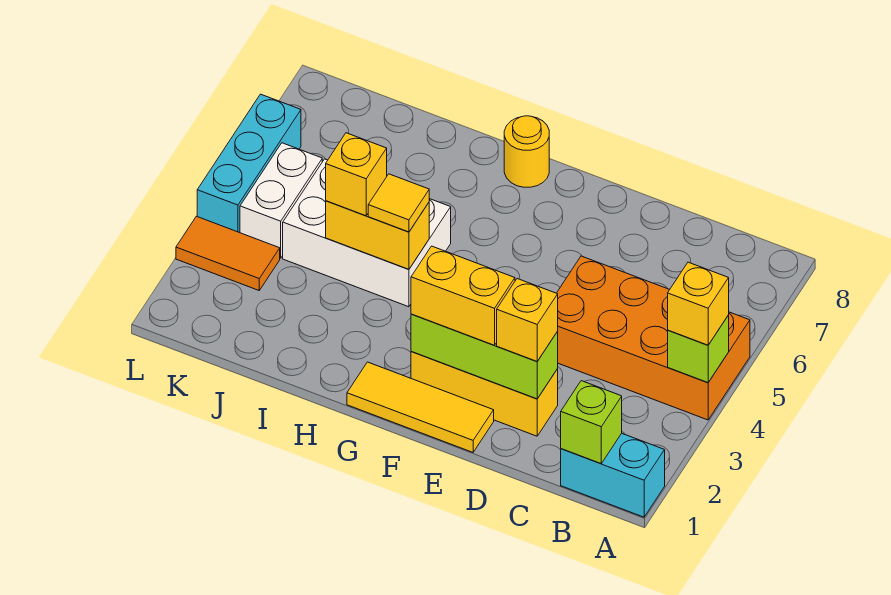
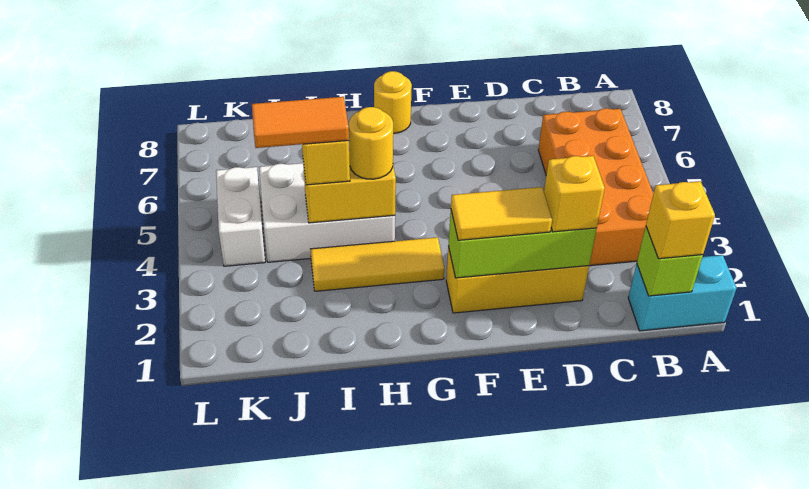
orange brick A4:D5 level 1 -> orange brick B3:C6 level 1
lime brick A4 level 2 -> none
yellow brick A4 level 3 -> yellow brick B1 level 3
yellow tile E1:G1 level 1 -> yellow tile G3:I3 level 1
yellow brick E2:F2 level 3 -> yellow tile E2:F2 level 3
yellow tile H4 level 3 -> yellow round brick H4 level 3
orange tile K3:L3 level 1 -> orange tile I4:J4 level 4
cyan brick L4:L6 level 1 -> none

